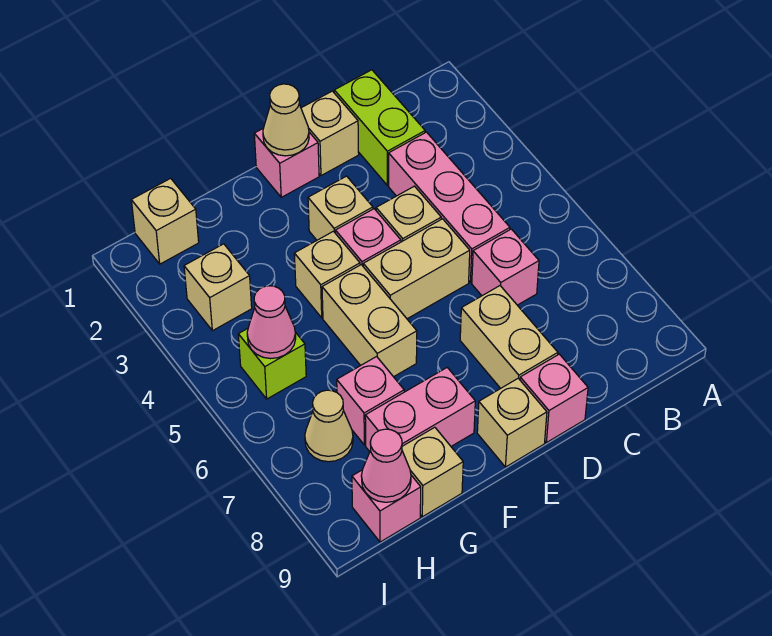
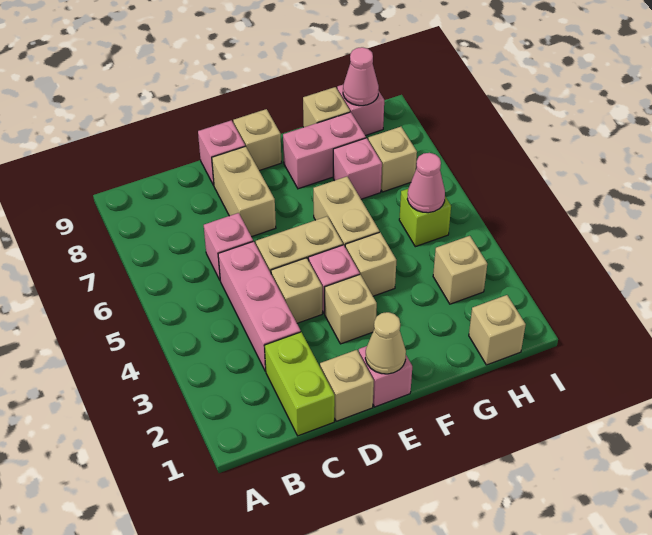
tan cone H7 level 1 -> tan brick H7 level 1

